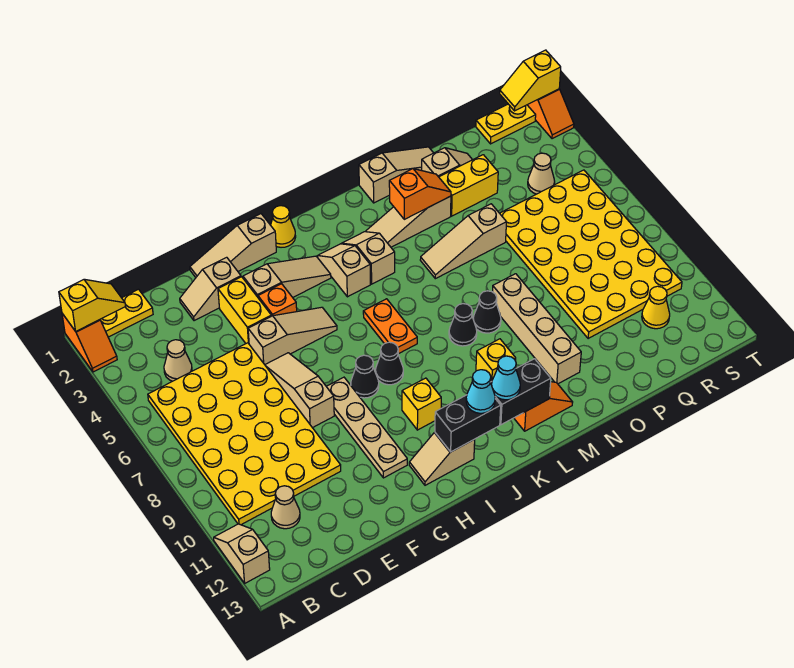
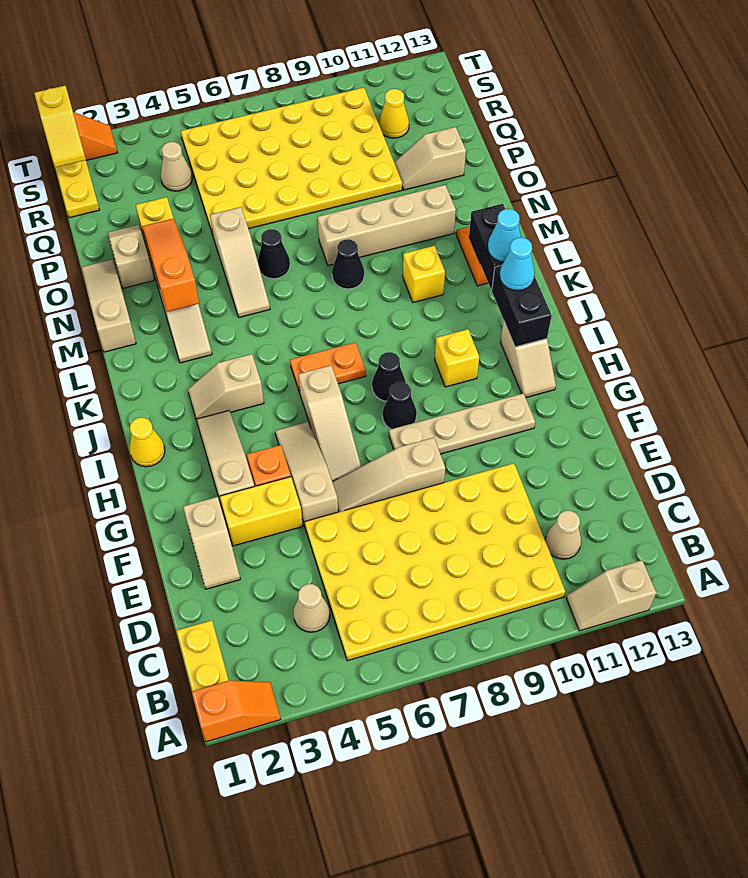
yellow slope A1:B1 level 2 top A -> none
tan slope F1:H1 level 1 top H -> tan slope G6:I6 level 1 top I
tan slope K3:K4 level 1 top 4 -> tan slope P11:P12 level 1 top 12
black cone L8 level 1 -> black cone N6 level 1
orange slope M3:N3 level 2 top M -> orange slope M3:O3 level 2 top M

